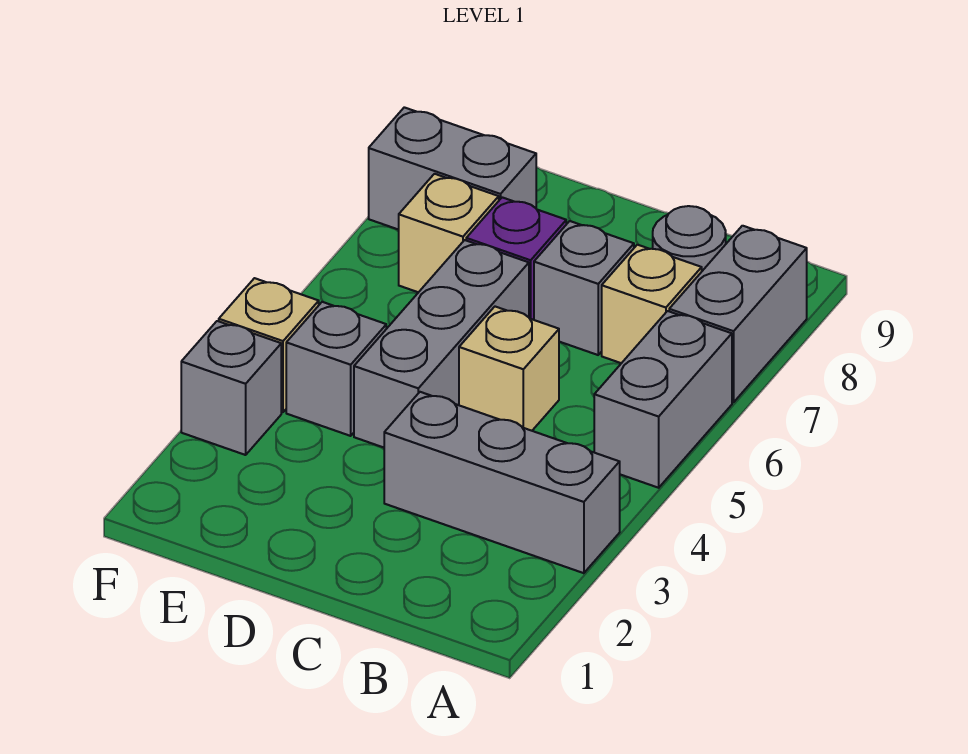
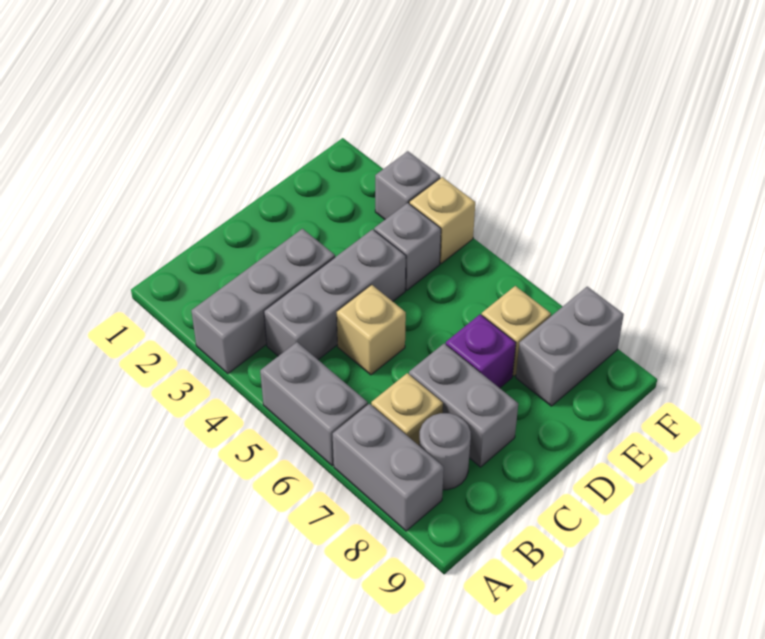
grey brick C7 level 1 -> grey brick C7:C8 level 1
grey brick D4:D6 level 1 -> grey brick B4:D4 level 1

